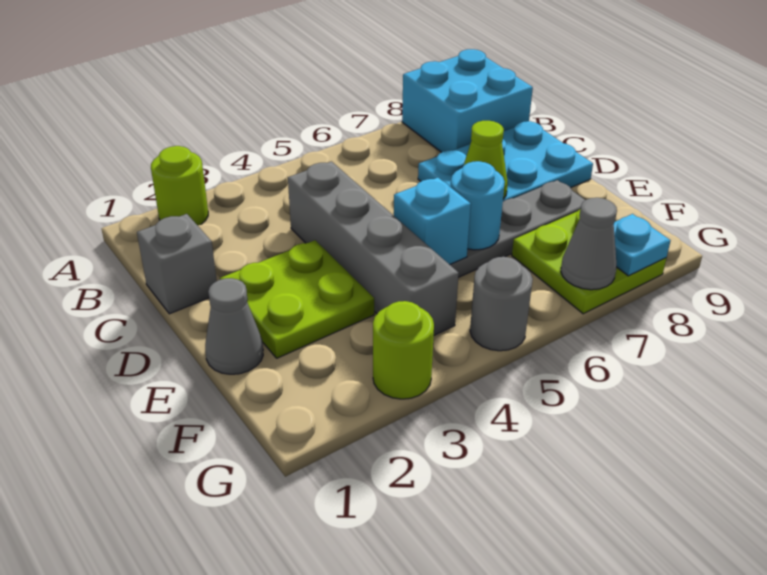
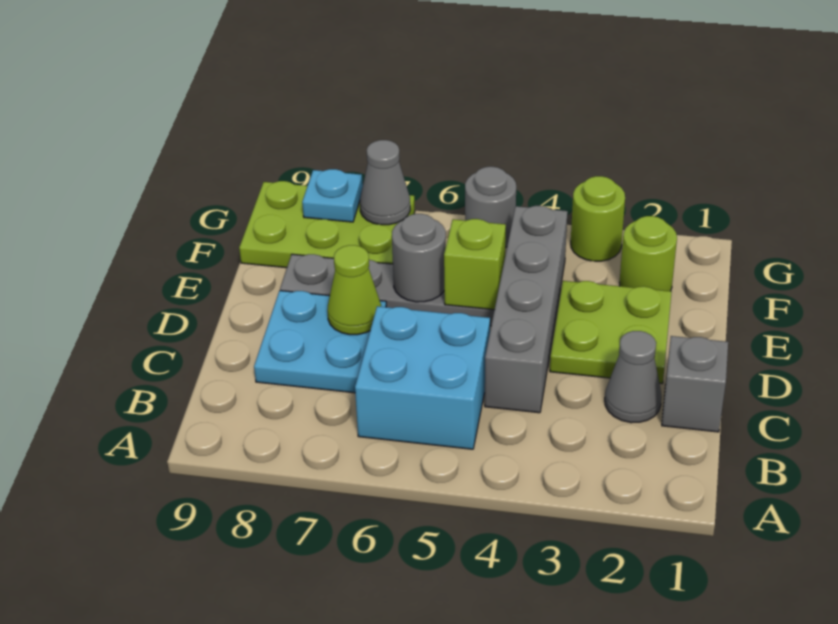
lime round brick A2 level 1 -> lime round brick F2 level 1
cyan brick A8:B9 level 1 -> cyan brick B5:C6 level 1
cyan plate C7:D9 level 1 -> cyan plate C7:D8 level 1
grey cone E1 level 1 -> grey cone C2 level 1
cyan brick E5 level 2 -> lime brick E5 level 2
cyan round brick E6 level 2 -> grey round brick E6 level 2
lime plate F7:G8 level 1 -> lime plate F7:G9 level 1

